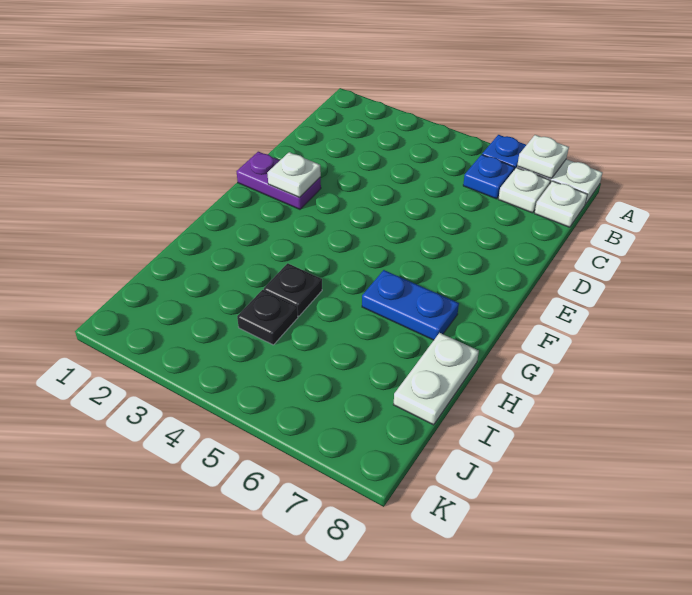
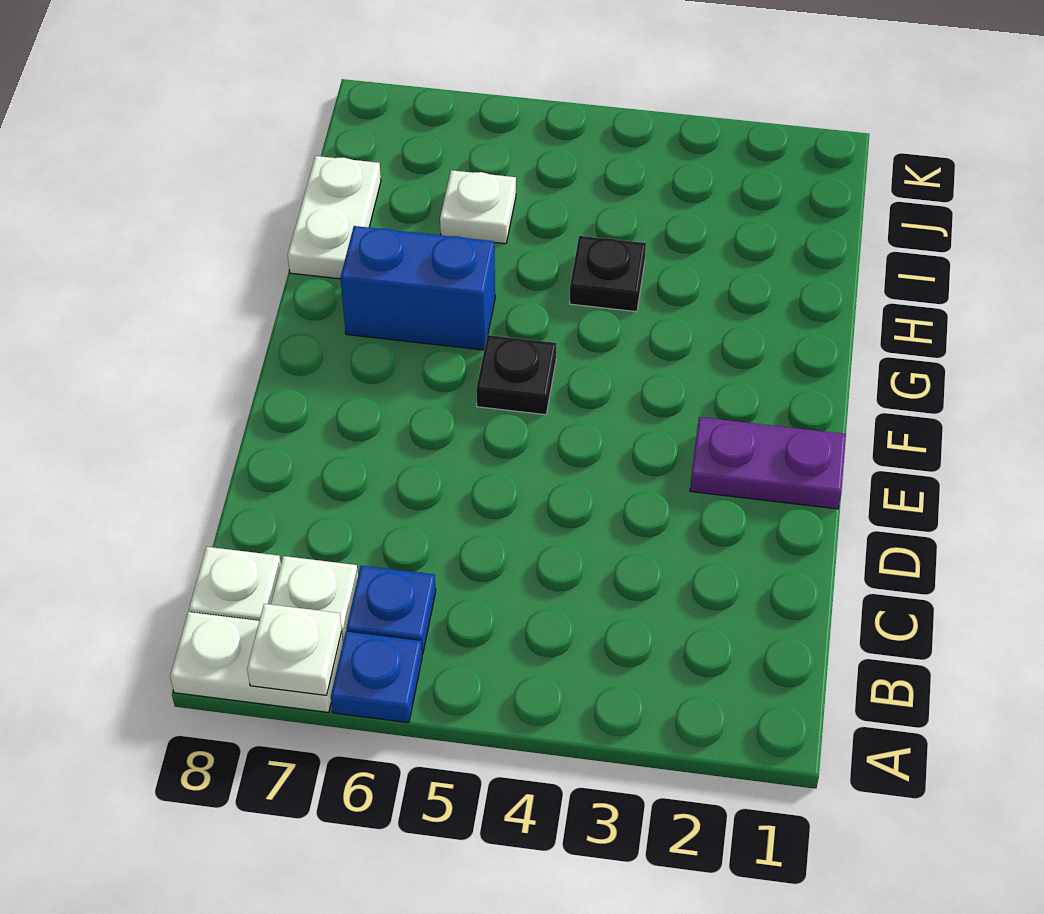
white plate E2 level 2 -> white plate I6 level 1
blue plate G6:G7 level 1 -> blue brick G6:G7 level 1
black plate I4 level 1 -> black plate F5 level 1

